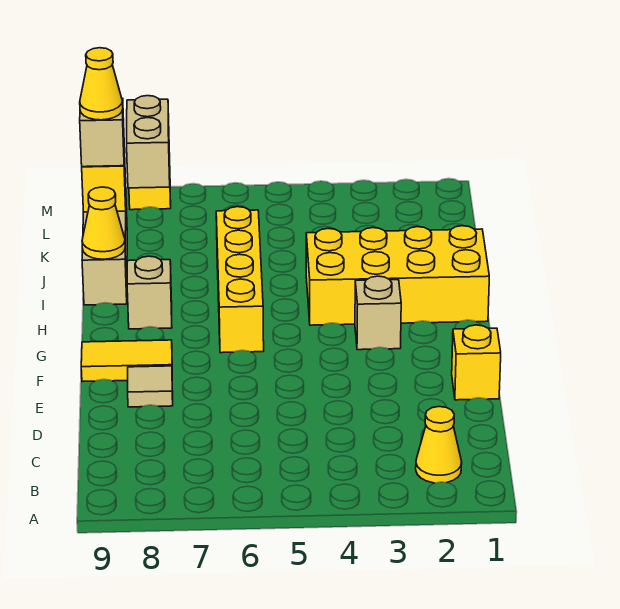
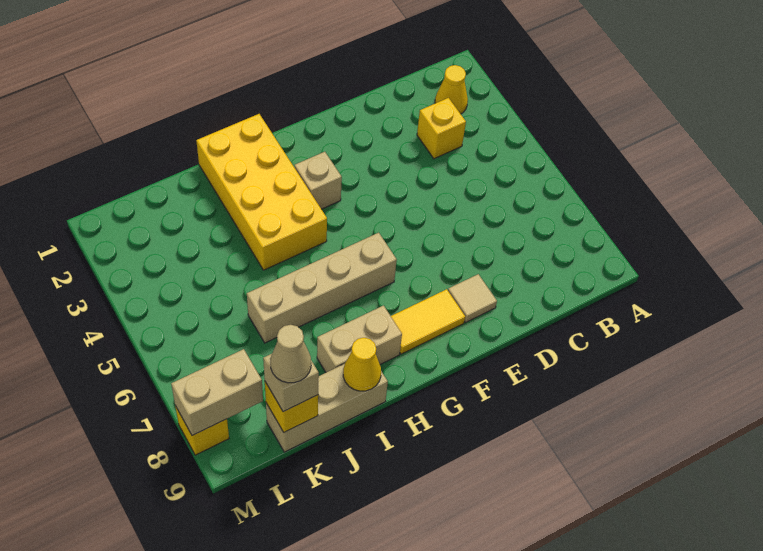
yellow brick E1 level 1 -> yellow brick C3 level 1
yellow tile F8:F9 level 1 -> yellow tile F8:G8 level 1
yellow brick G6:J6 level 1 -> tan brick G6:J6 level 1
tan brick H8 level 1 -> tan brick H8:I8 level 1
yellow cone K9 level 4 -> tan cone K9 level 4

